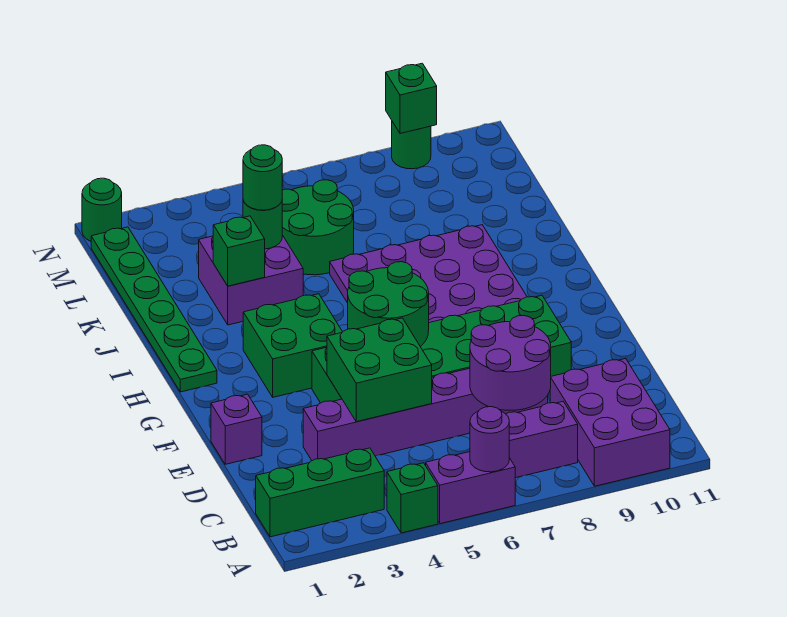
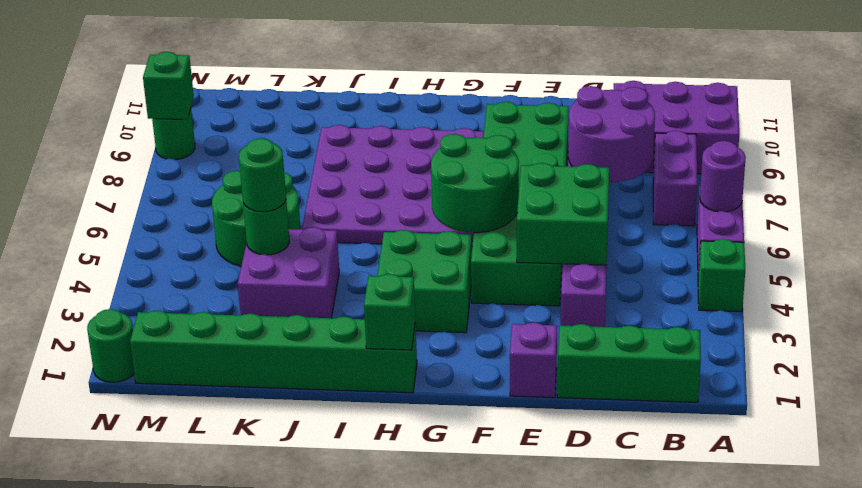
green brick B1:B3 level 1 -> green brick B1:D1 level 1
green plate H1:M1 level 1 -> green brick H1:M1 level 1
green brick J3 level 2 -> green brick H1 level 2

